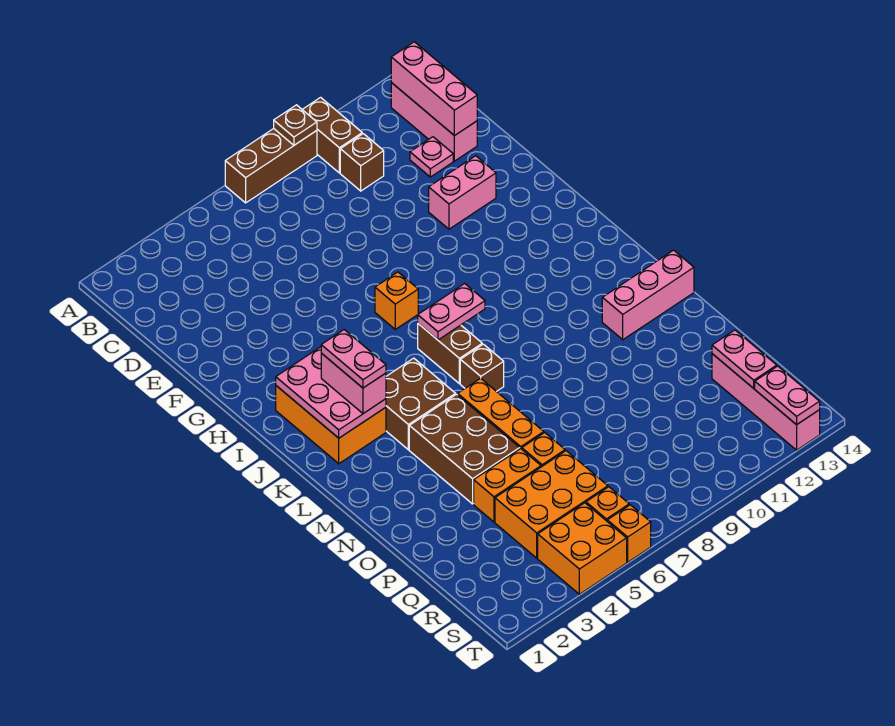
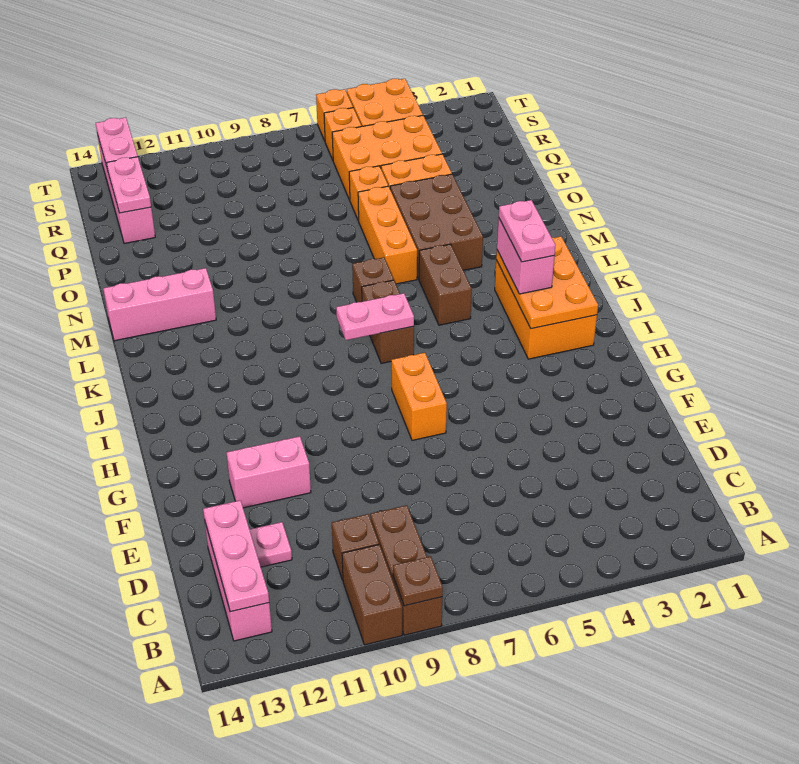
brown brick A7:A9 level 1 -> brown brick A9:C9 level 1
pink brick B13:D13 level 2 -> pink plate B13:D13 level 2
orange brick H7 level 1 -> orange brick G7:H7 level 1
pink plate I2:K3 level 2 -> orange plate I2:K3 level 2
brown brick K4:L5 level 1 -> brown brick K5:L5 level 1

